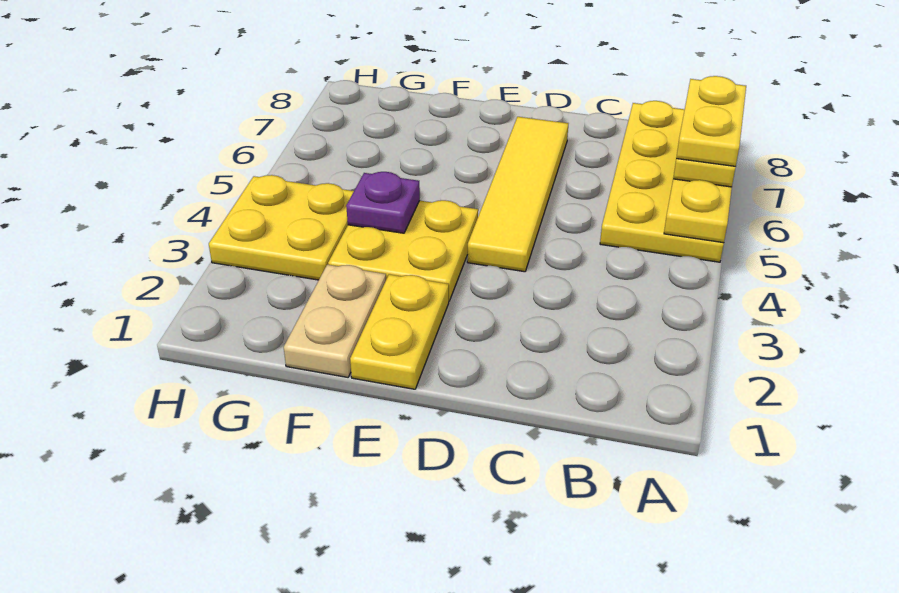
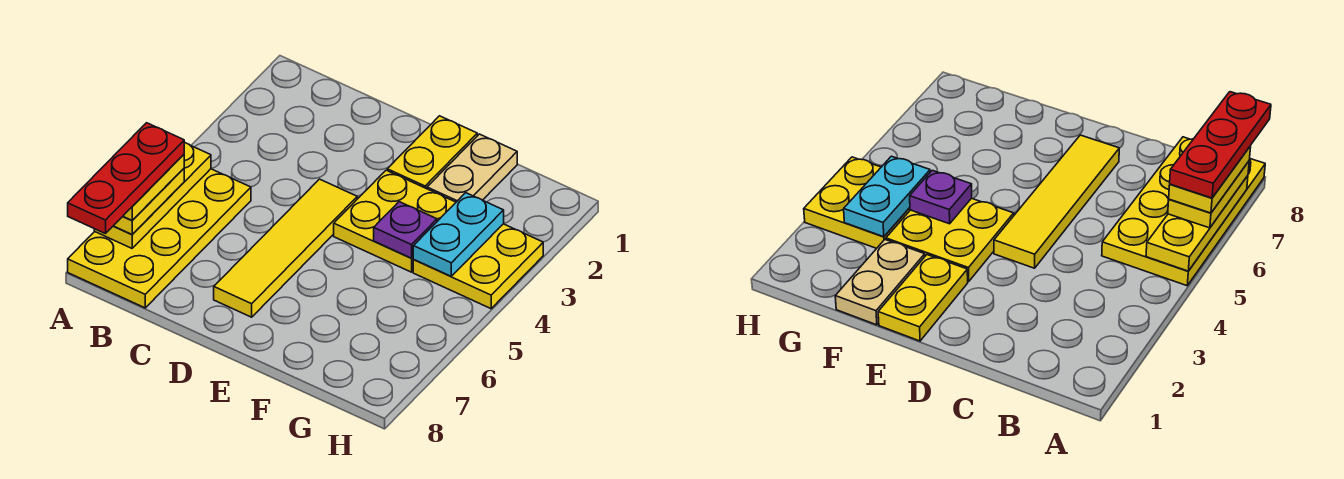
none -> red plate A6:A8 level 5
none -> cyan plate G3:G4 level 2

